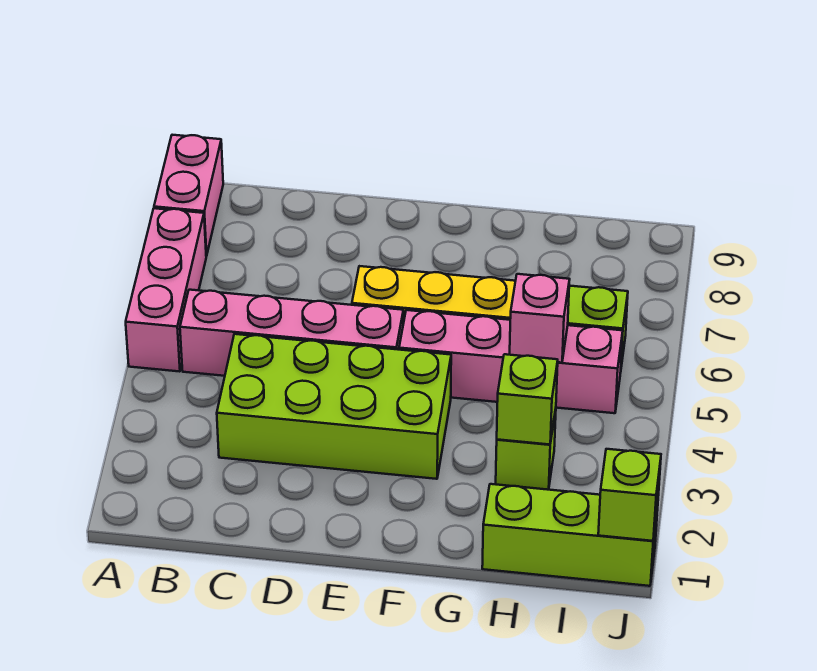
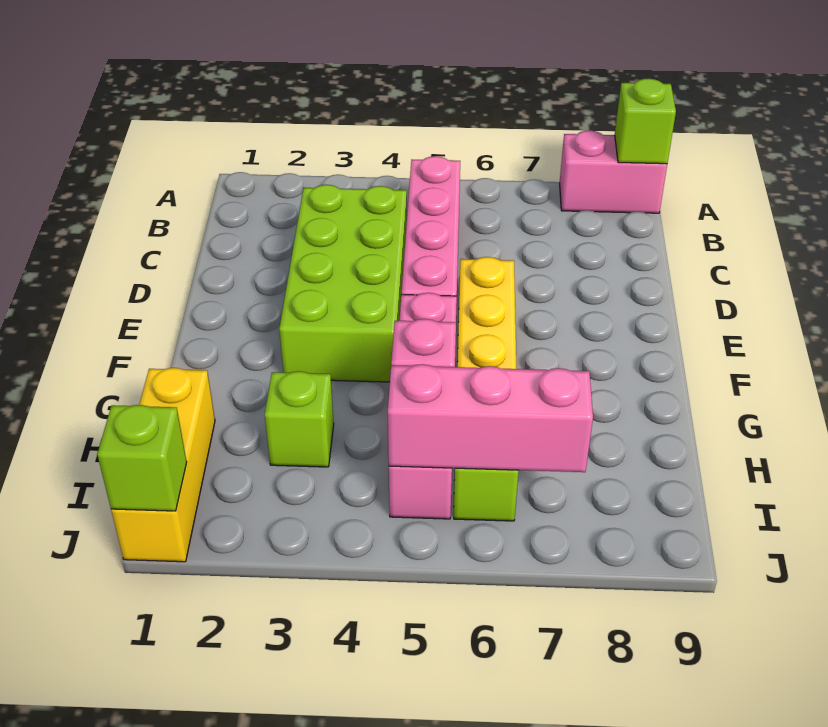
pink brick A5:A7 level 1 -> pink brick I5:I7 level 2
lime brick H1:J1 level 1 -> yellow brick H1:J1 level 1
lime brick H3 level 2 -> lime brick A9 level 2

